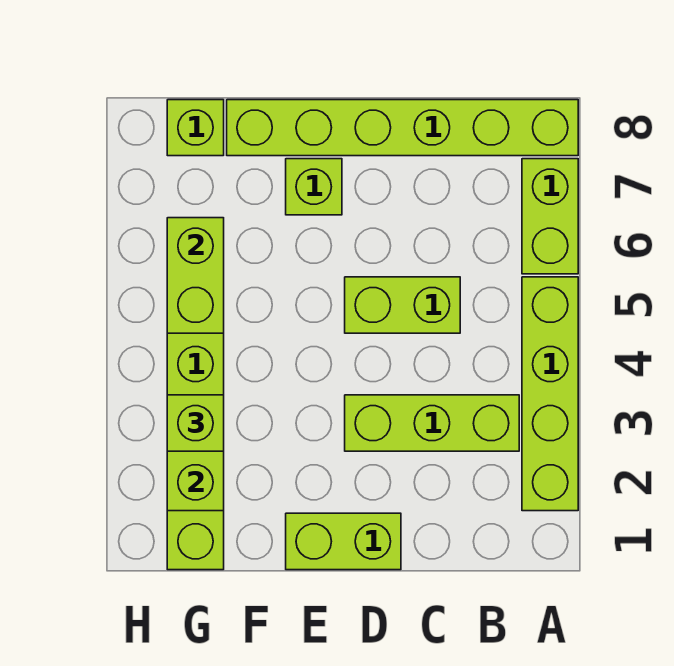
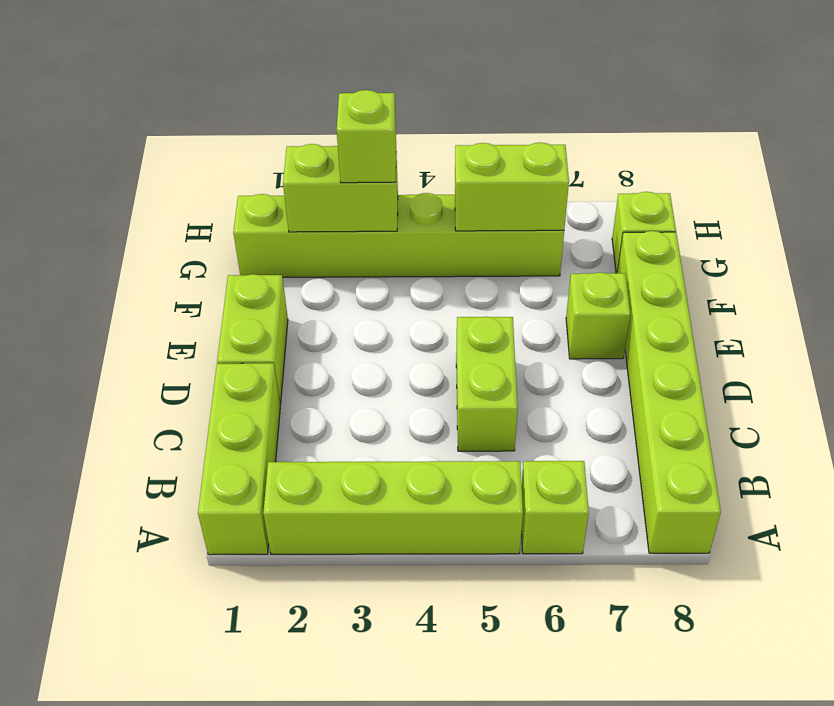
lime brick A6:A7 level 1 -> lime brick A6 level 1
lime brick B3:D3 level 1 -> lime brick A1:C1 level 1

